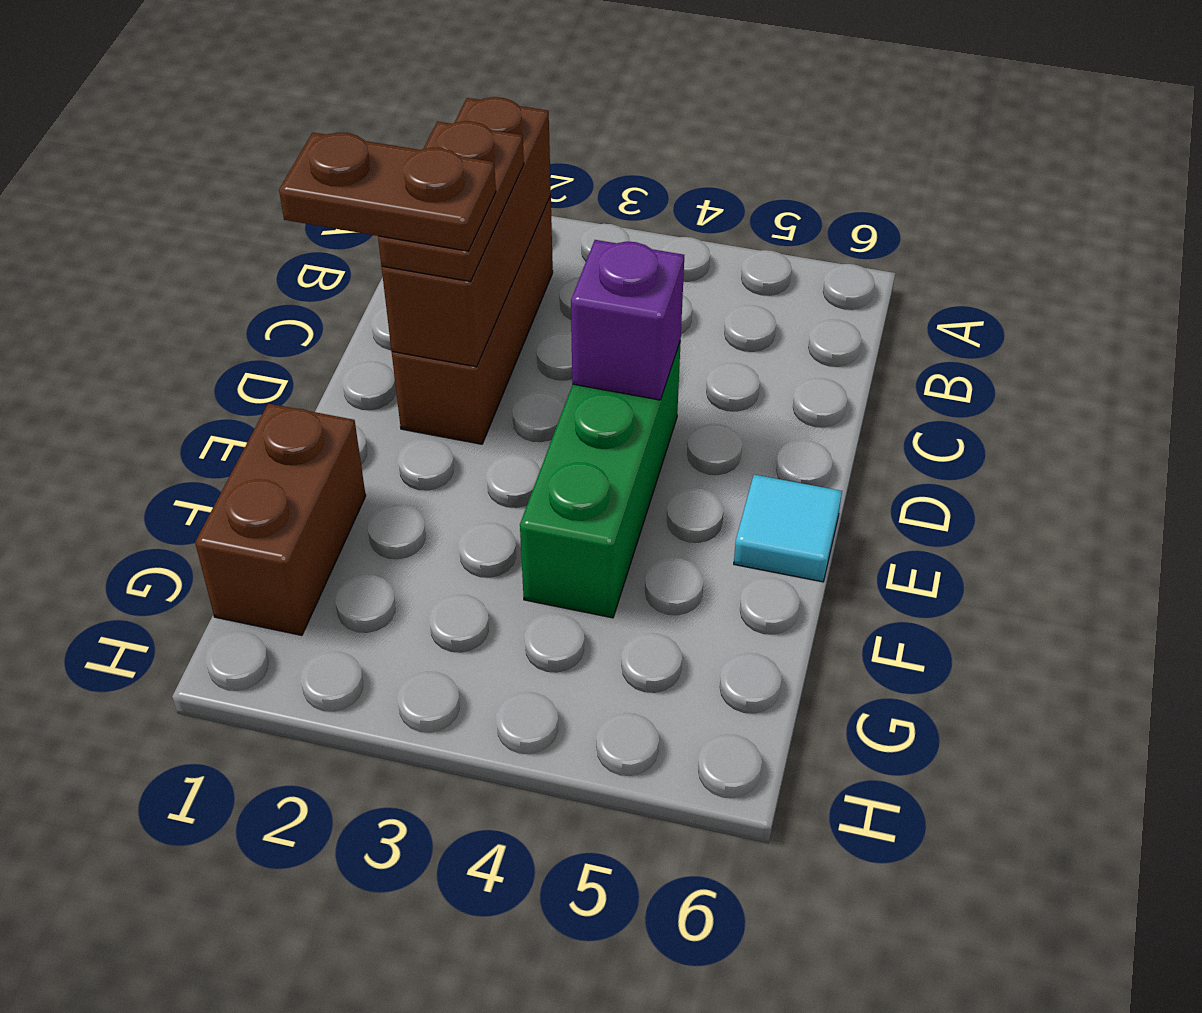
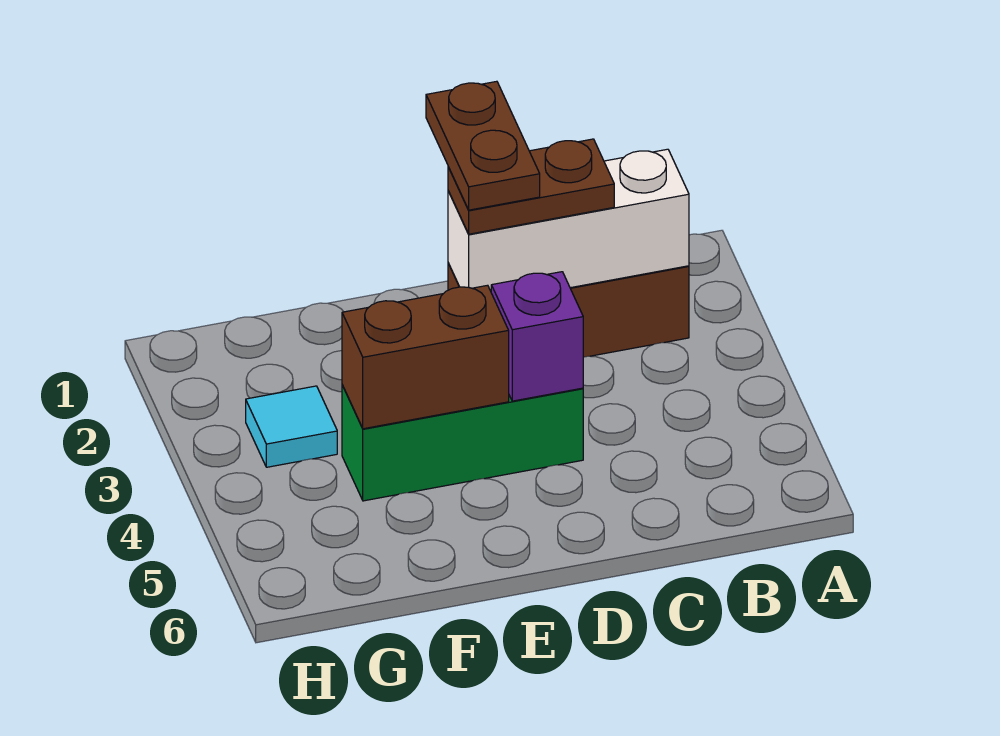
brown brick B2:D2 level 2 -> white brick B2:D2 level 2
cyan tile E6 level 1 -> cyan tile G3 level 1
brown brick F1:G1 level 1 -> brown brick E4:F4 level 2

